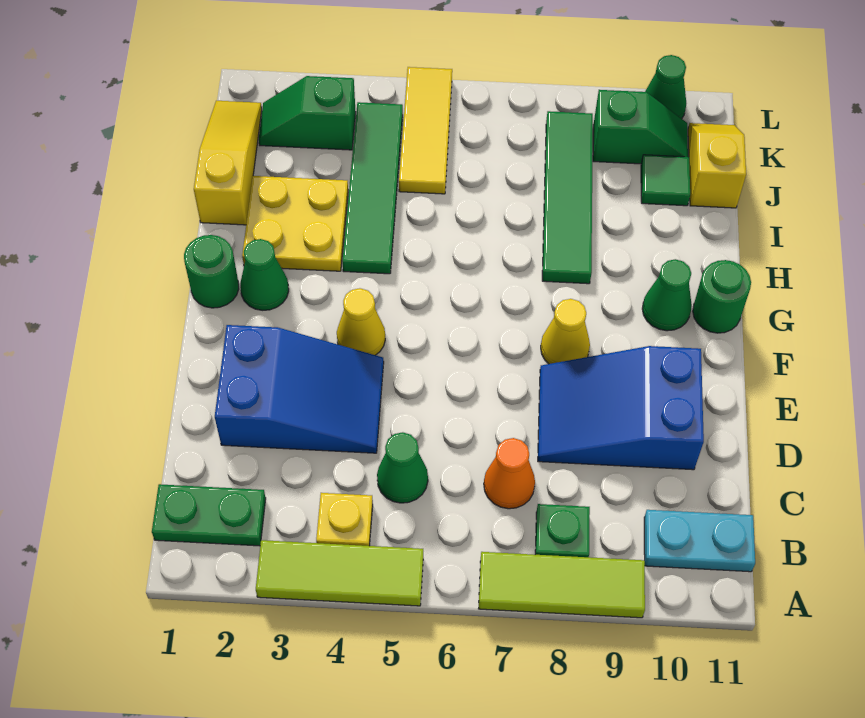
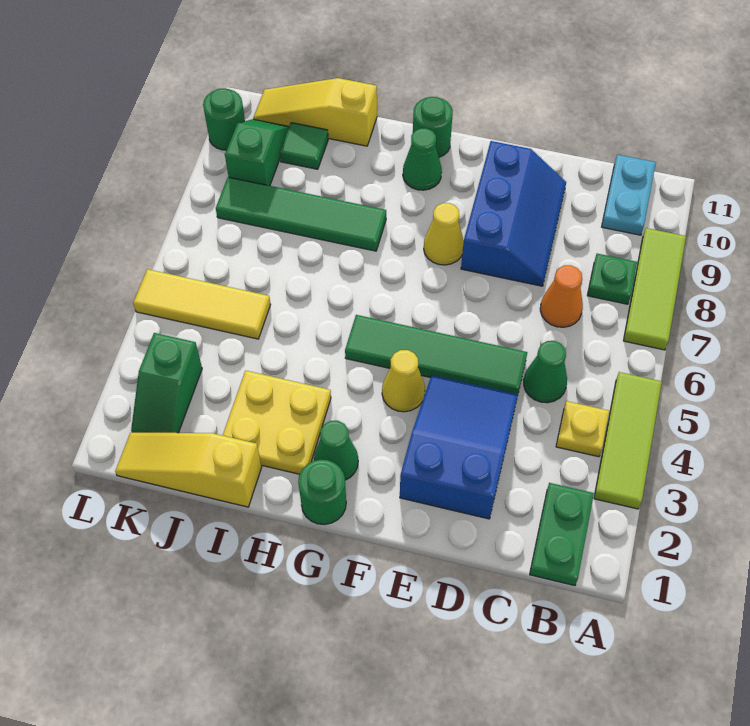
blue slope D8:E10 level 1 top 10 -> blue slope D8:E10 level 1 top E
green tile H4:K4 level 1 -> green tile D5:G5 level 1
yellow slope J11:K11 level 1 top J -> yellow slope I11:K11 level 1 top I
green cone L10 level 1 -> green round brick L10 level 1

